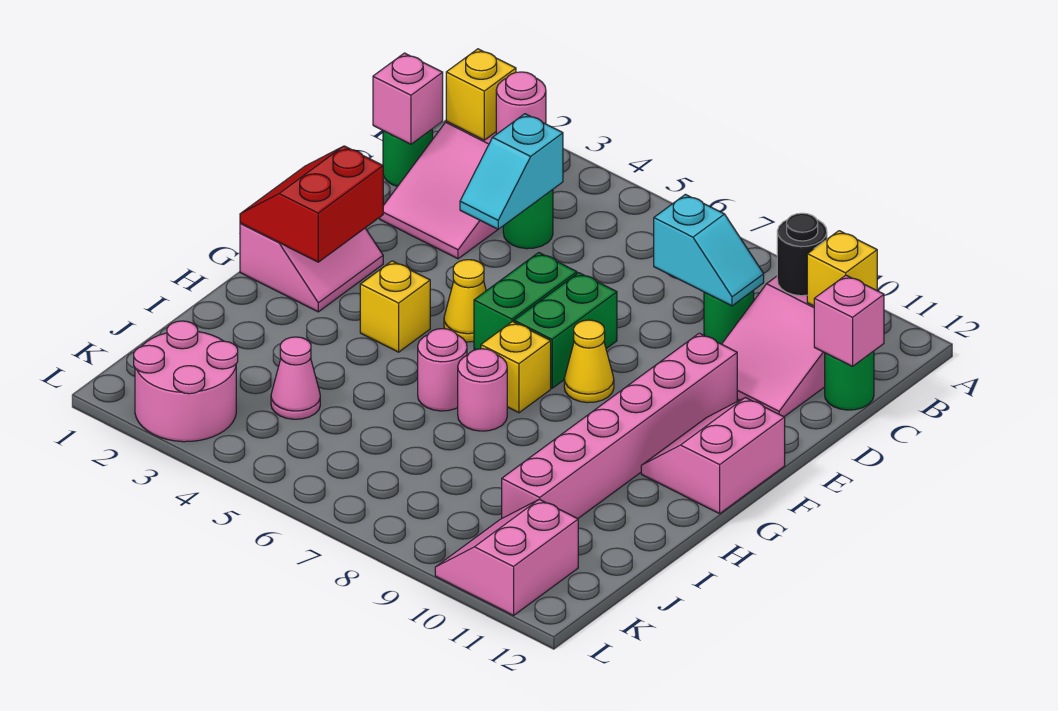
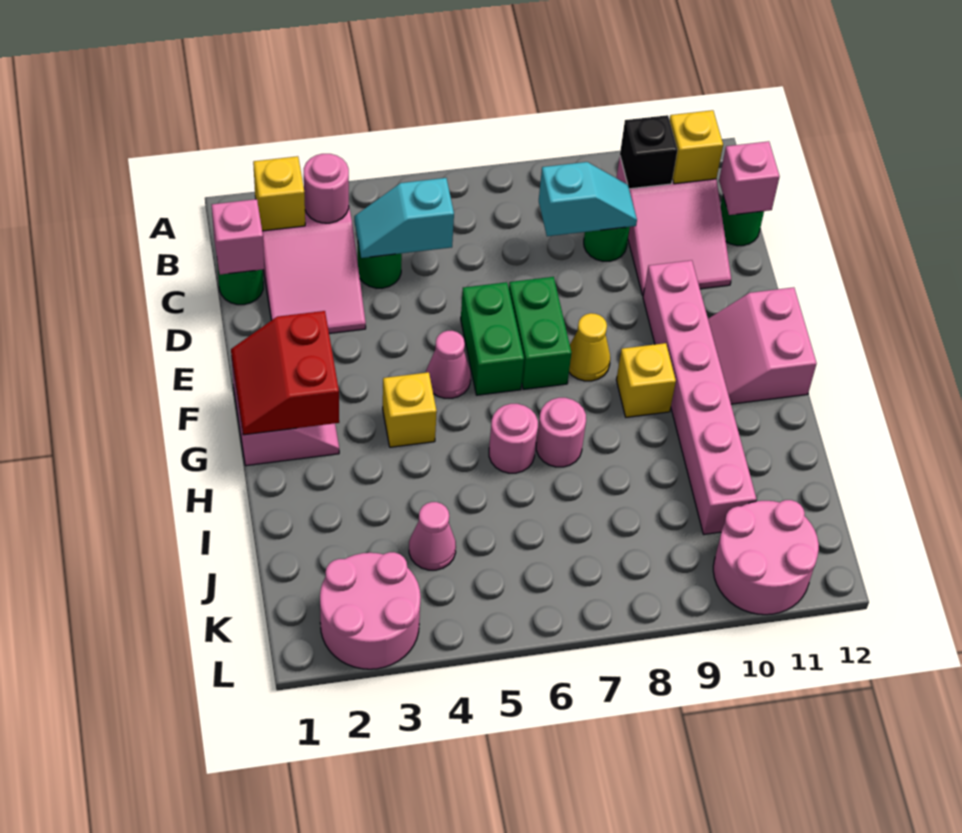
black round brick B10 level 2 -> black brick B10 level 2
cyan slope C4:D4 level 2 top C -> cyan slope C4:C5 level 2 top 5
yellow cone F5 level 1 -> pink cone F5 level 1
yellow brick G7 level 1 -> yellow brick G9 level 1
pink slope K10:L11 level 1 top 11 -> pink round brick K10:L11 level 1

